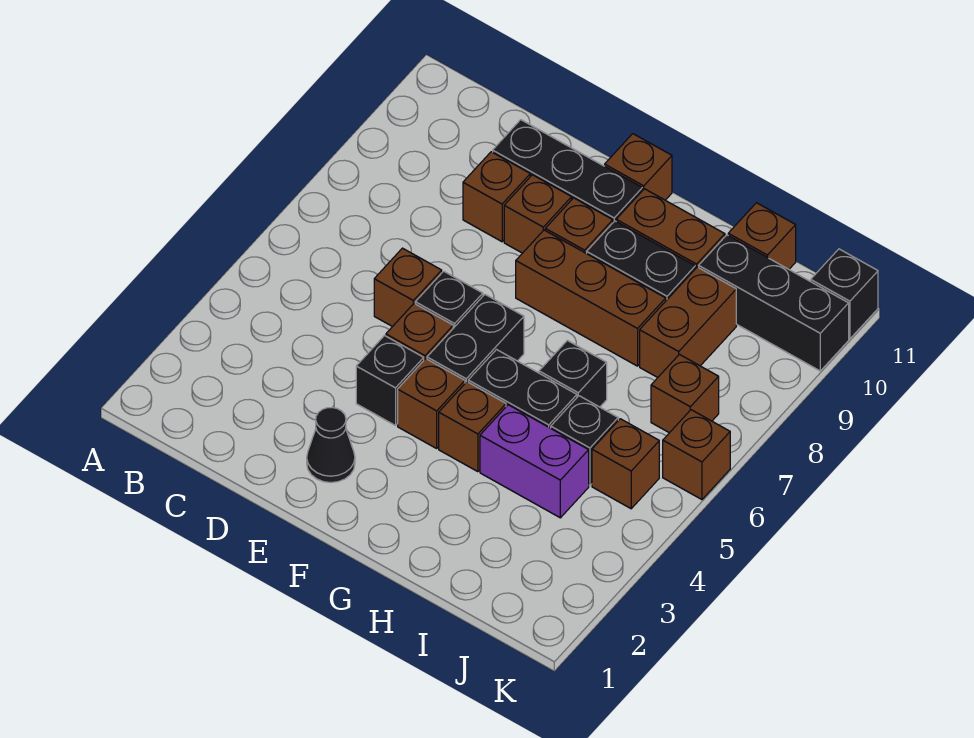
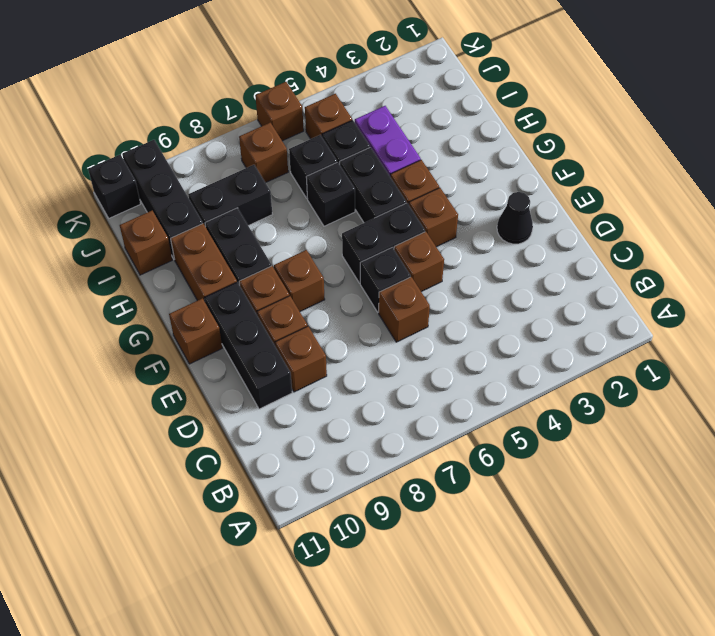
black brick E4 level 1 -> black brick I6 level 1
brown brick F8:H8 level 1 -> brown brick F8 level 1
brown brick I8:I9 level 1 -> black brick I8:I9 level 1

